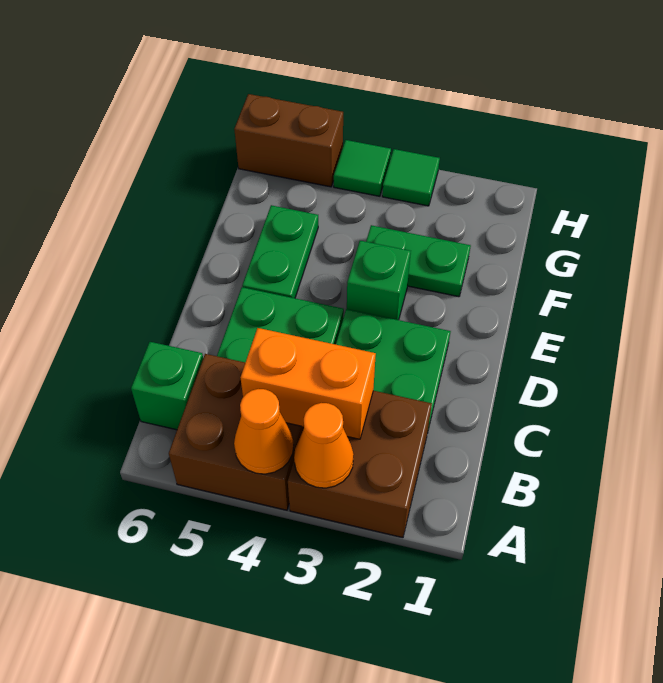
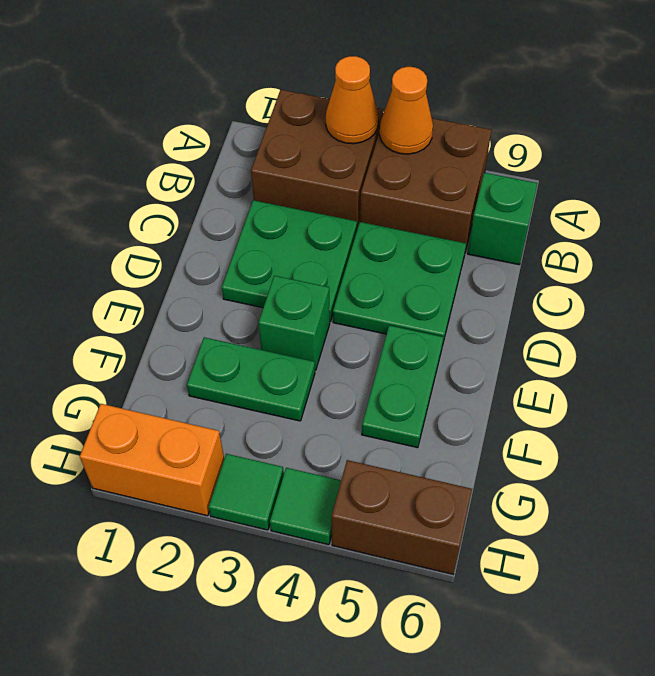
orange brick B3:B4 level 2 -> orange brick H1:H2 level 1

